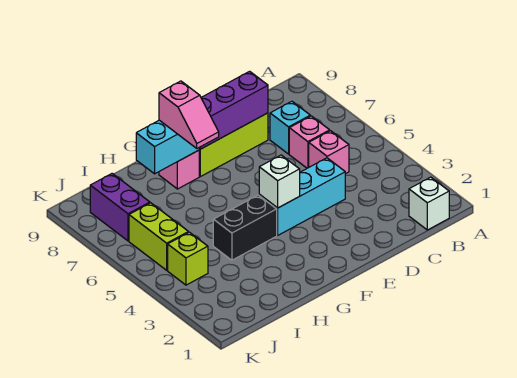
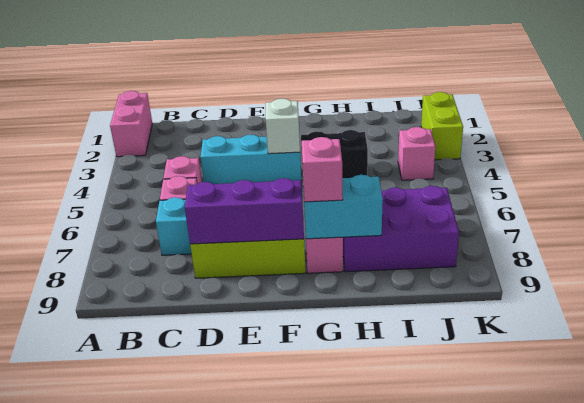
none -> pink brick A1:A2 level 1
white brick B1 level 1 -> none
lime brick J4 level 1 -> pink brick J4 level 1
lime brick J5:J6 level 1 -> lime brick K2:K3 level 1
purple brick J7:J8 level 1 -> purple brick H7:J8 level 1

